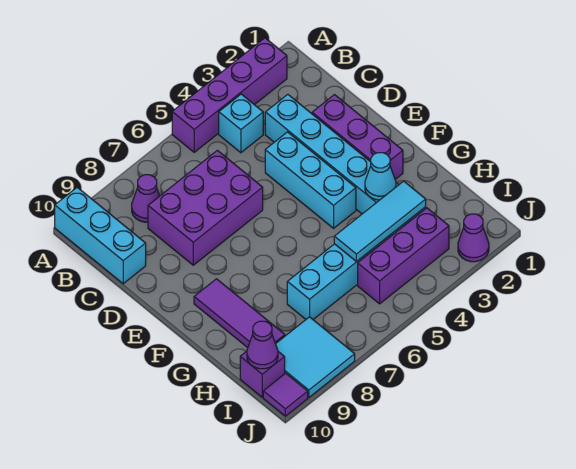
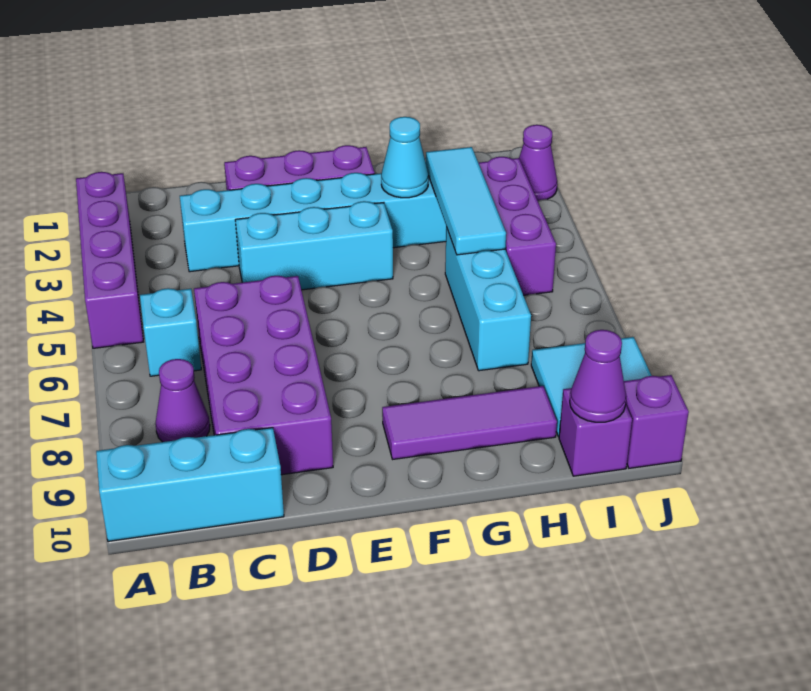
cyan brick B4 level 1 -> cyan brick B6 level 1
purple brick C6:D8 level 1 -> purple brick C6:D9 level 1
purple tile J10 level 1 -> purple brick J10 level 1

